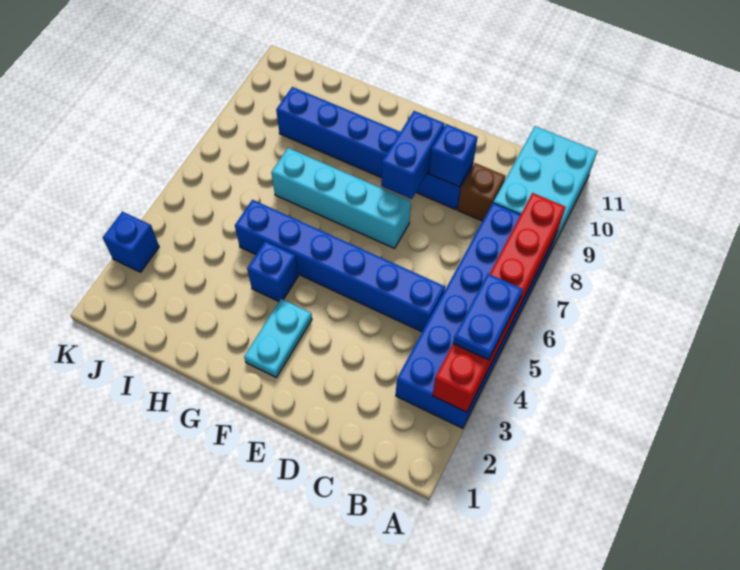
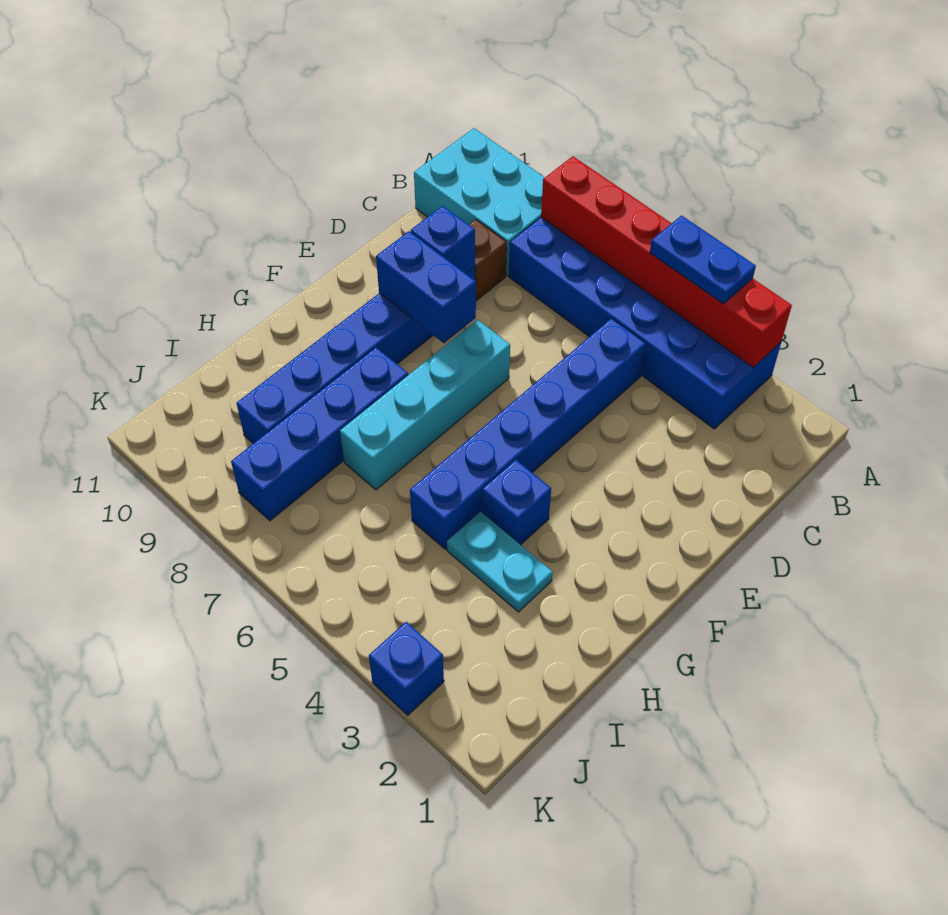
cyan plate F2:F3 level 1 -> cyan plate H3:H4 level 1
none -> blue brick G8:J8 level 1

